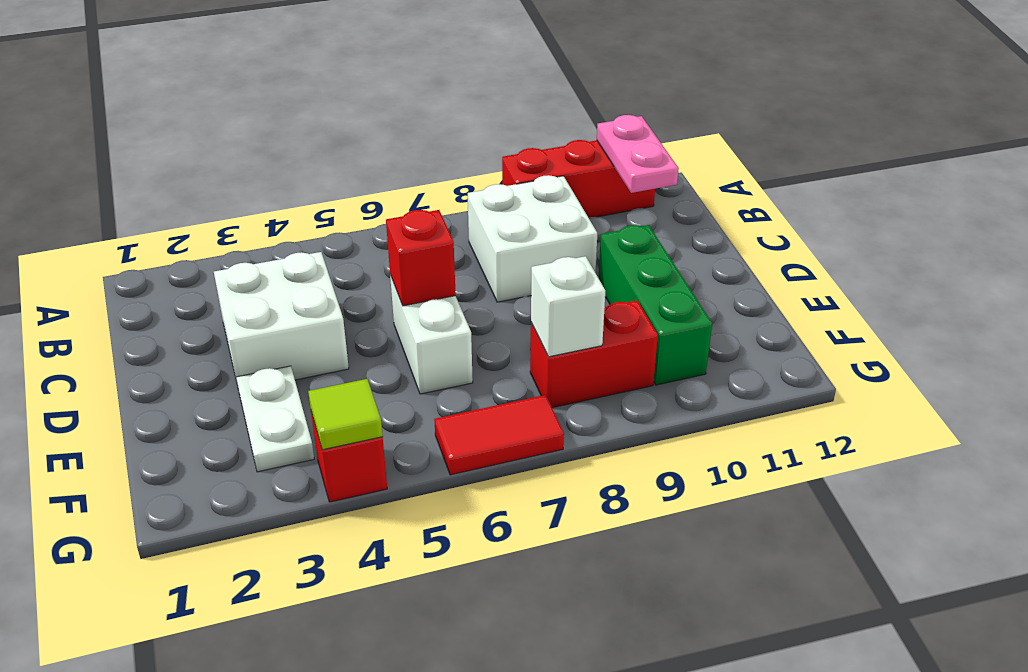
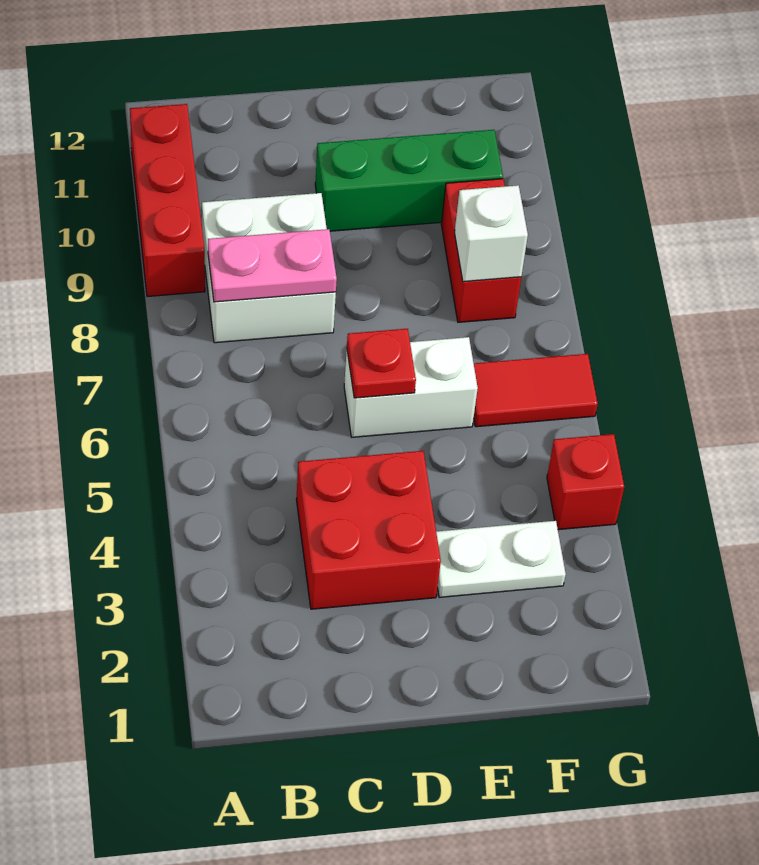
pink plate A11:B11 level 2 -> pink plate B8:C8 level 2
white brick C3:D4 level 1 -> red brick C3:D4 level 1
red brick D6 level 2 -> red plate D6 level 2
lime tile G4 level 2 -> none
red tile G6:G7 level 1 -> red tile F6:G6 level 1

